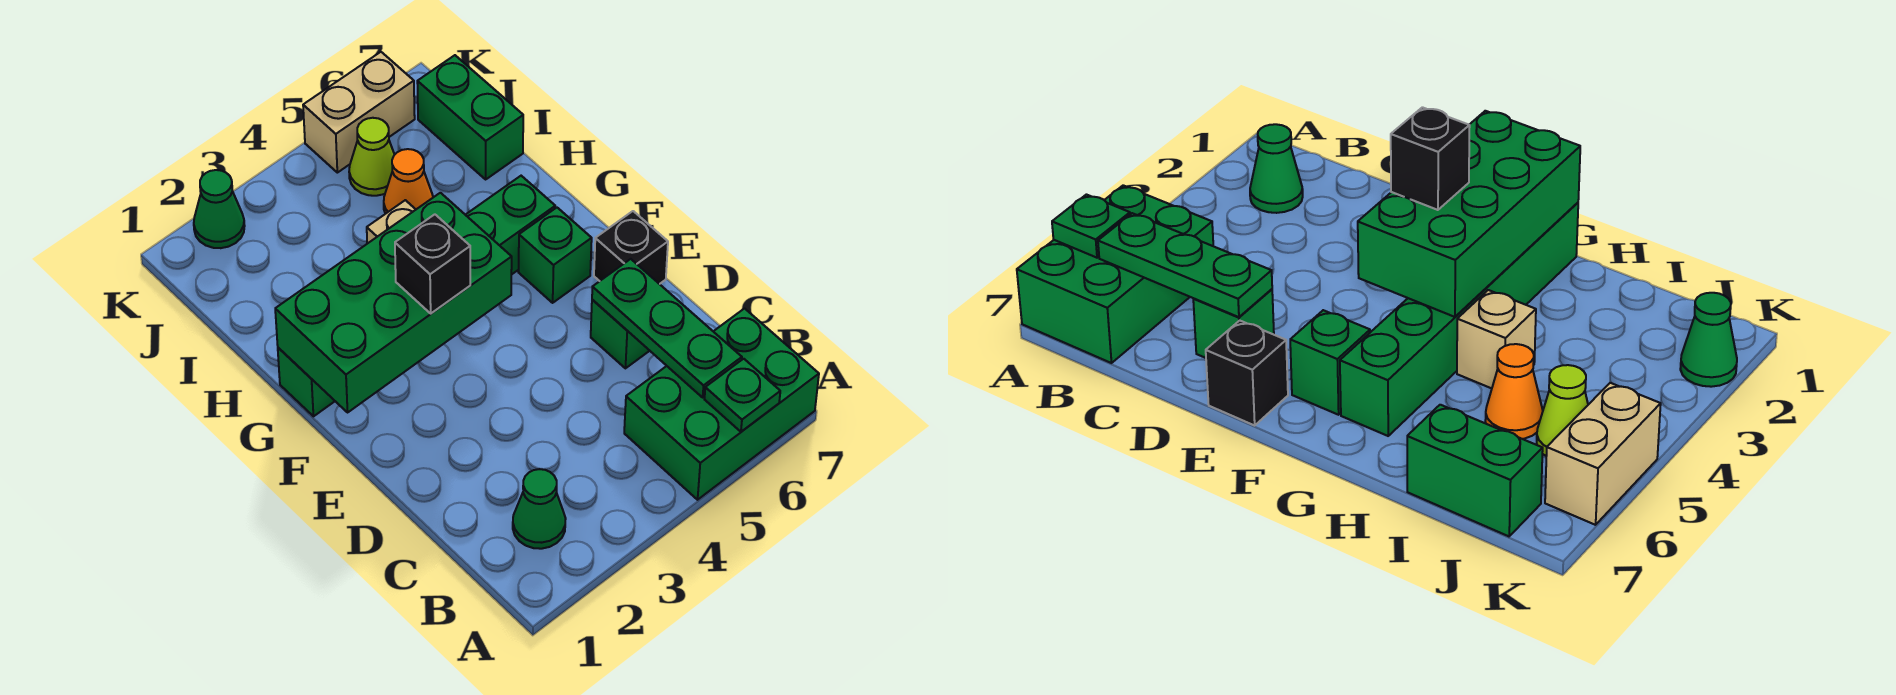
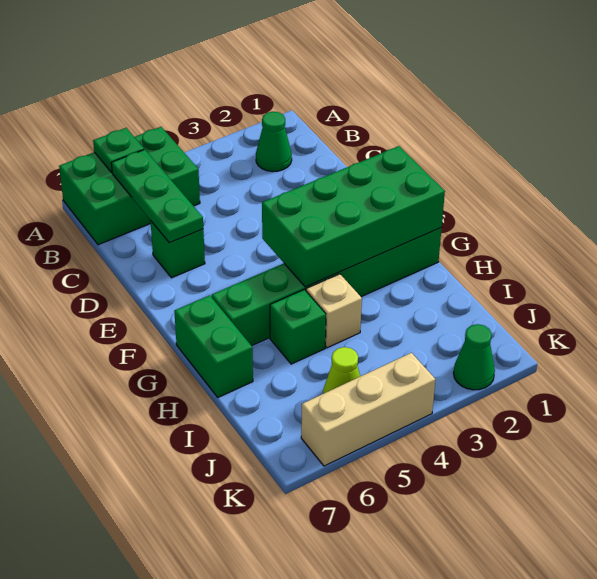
black brick E7 level 1 -> none
black brick F3 level 3 -> none
green brick F6 level 1 -> green brick H5 level 1
orange cone I5 level 1 -> none
green brick I7:J7 level 1 -> green brick G7:H7 level 1
tan brick K5:K6 level 1 -> tan brick K4:K6 level 1

